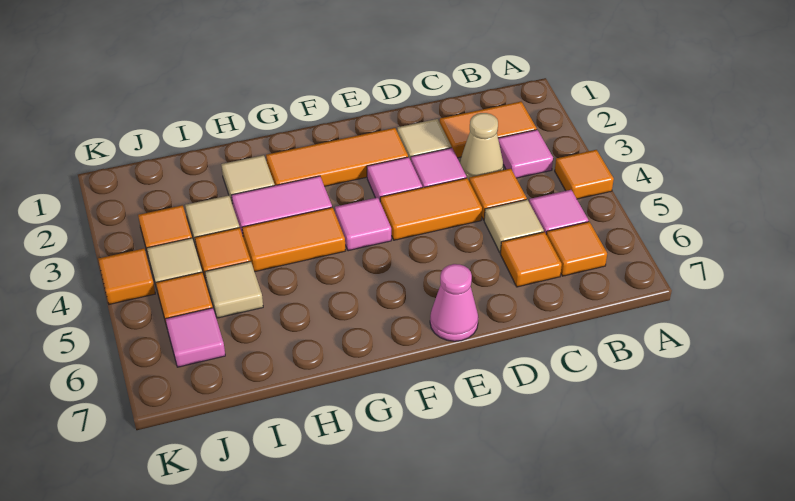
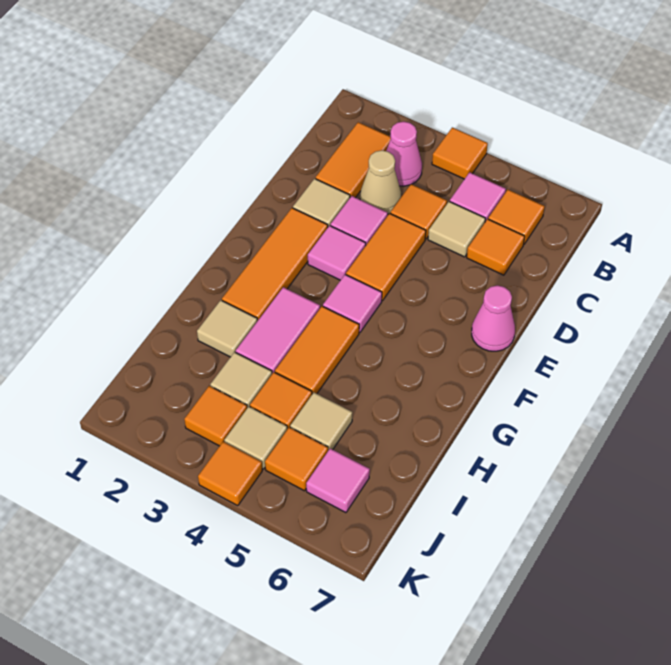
pink tile B3 level 1 -> pink cone B3 level 1

